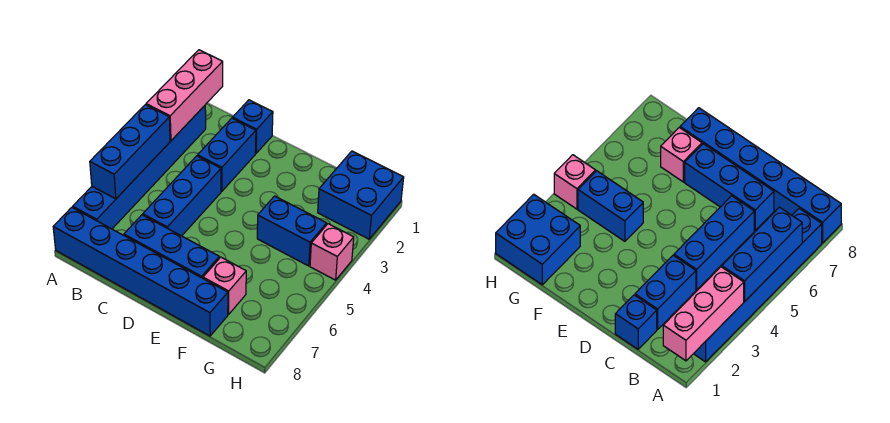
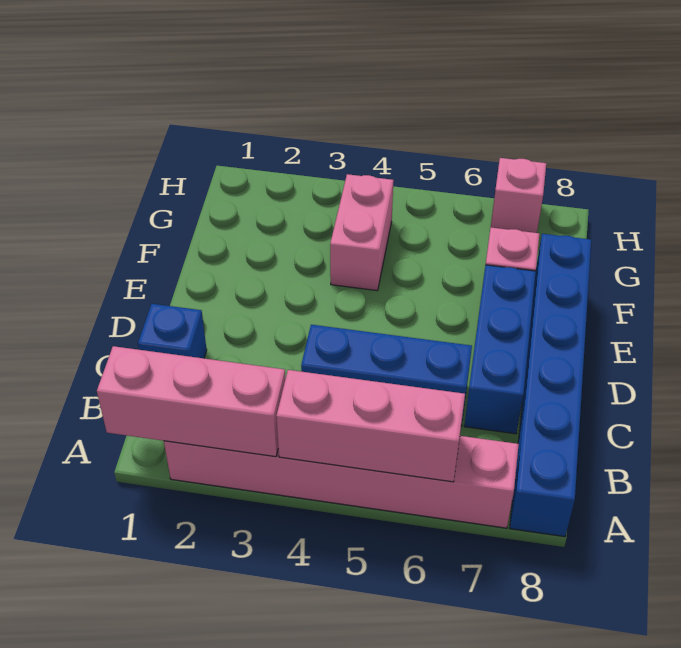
blue brick A2:A7 level 1 -> pink brick A2:A7 level 1
blue brick A4:A6 level 2 -> pink brick A4:A6 level 2
blue brick C2:C3 level 1 -> none
blue brick F4:G4 level 1 -> pink brick F4:G4 level 1
blue brick G1:H2 level 1 -> none
pink brick H4 level 1 -> pink brick H7 level 1

